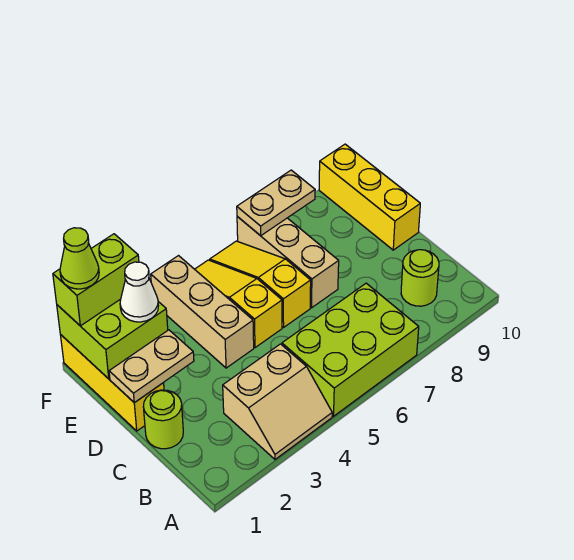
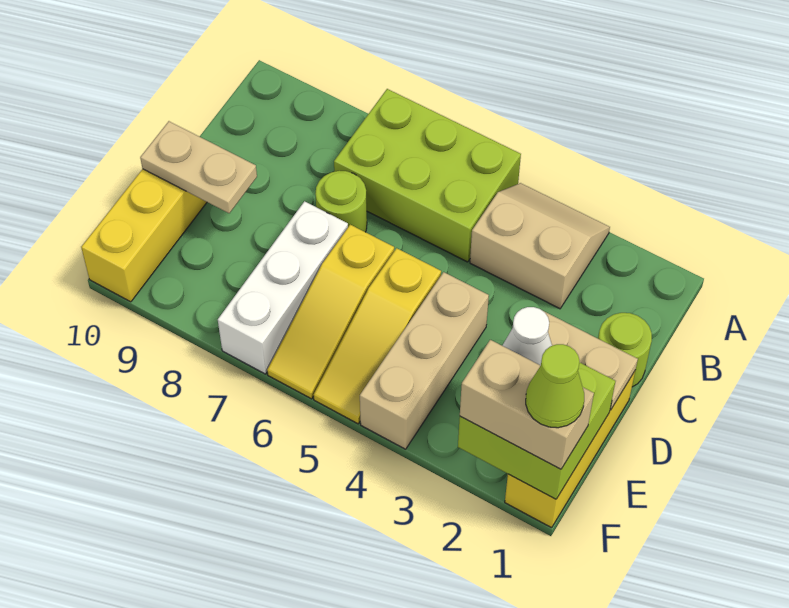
lime round brick B9 level 1 -> lime round brick C7 level 1
tan brick D7:F7 level 1 -> white brick D7:F7 level 1
lime brick F1:F2 level 3 -> tan brick F1:F2 level 3
tan plate F7:F8 level 2 -> tan plate D9:D10 level 2

